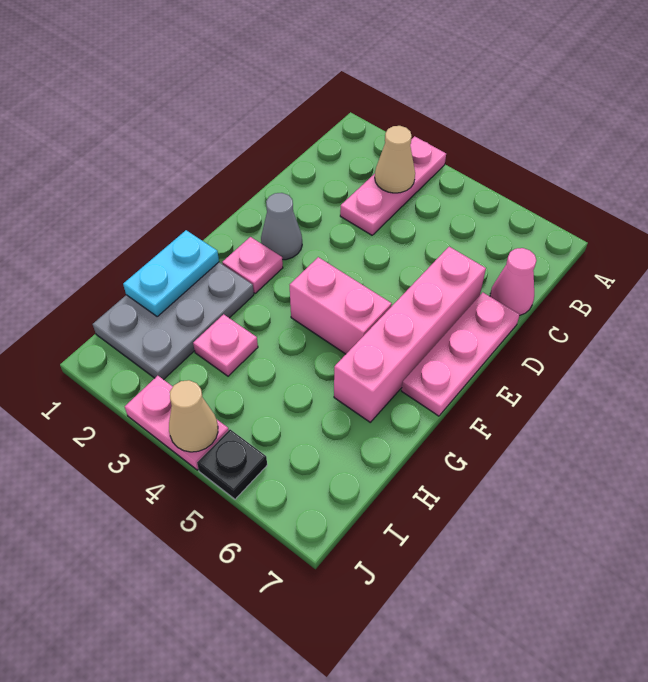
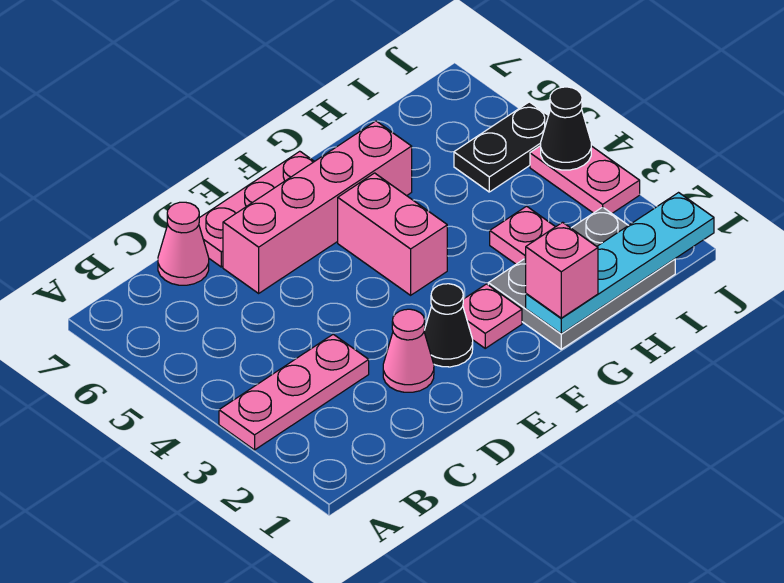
tan cone B3 level 2 -> none
none -> pink cone D2 level 1
grey cone E2 level 1 -> black cone E2 level 1
cyan plate G1:H1 level 2 -> cyan plate G1:J1 level 2
none -> pink brick G1 level 3
tan cone J4 level 2 -> black cone J4 level 2
black plate J5 level 1 -> black plate I5:J5 level 1

